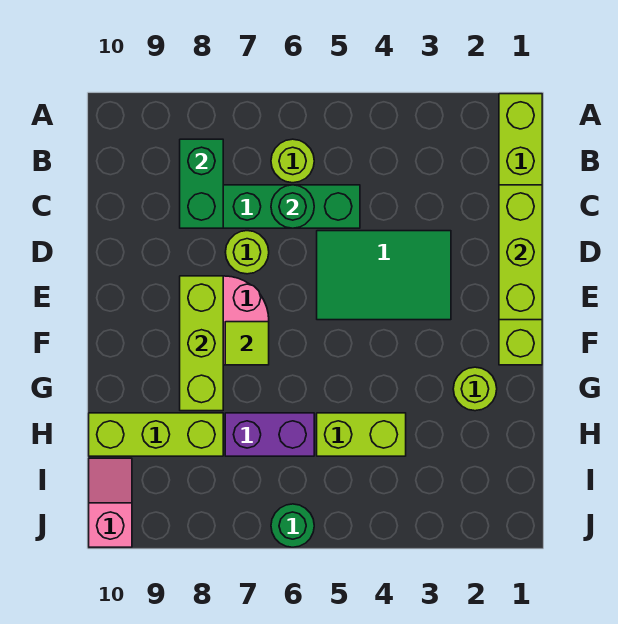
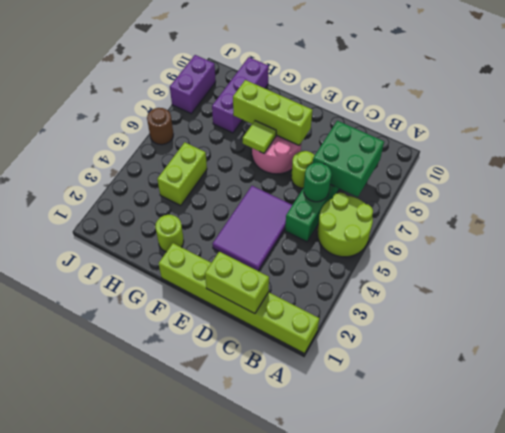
lime round brick B6 level 1 -> lime round brick A5:B6 level 1
green brick B8:C8 level 2 -> green brick B7:C8 level 2
lime brick C1:E1 level 2 -> lime brick C1:D1 level 2
green tile D3:E5 level 1 -> purple tile D3:E5 level 1
purple brick H6:H7 level 1 -> purple brick J8:J9 level 1
lime brick H8:H10 level 1 -> purple brick H8:H10 level 1
pink slope I10:J10 level 1 top J -> none
green round brick J6 level 1 -> brown round brick J6 level 1

